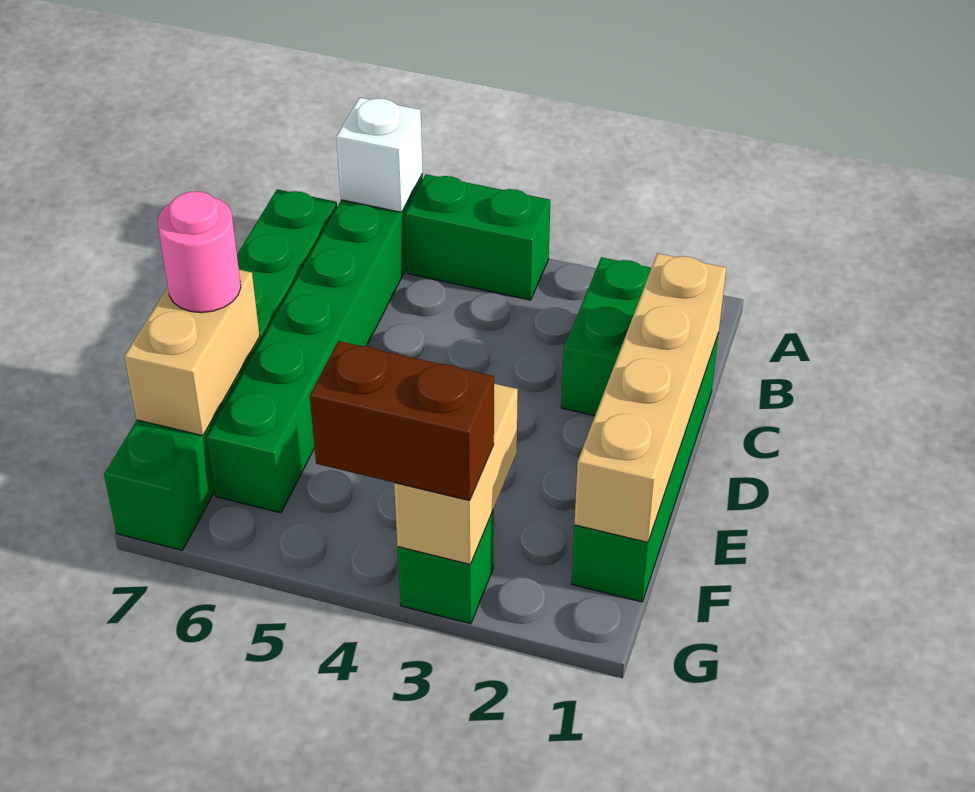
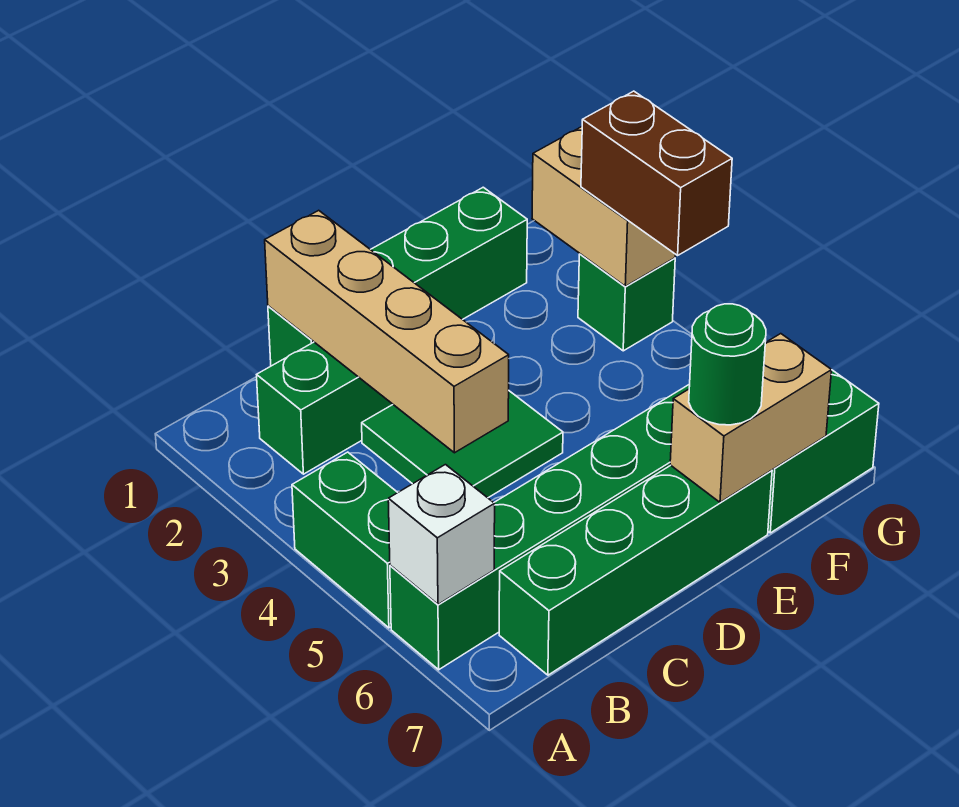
tan brick C1:F1 level 2 -> tan brick C1:C4 level 2
none -> green tile C3:D4 level 1
pink round brick E7 level 3 -> green round brick E7 level 3
tan brick F3:G3 level 2 -> tan brick G2:G3 level 2

